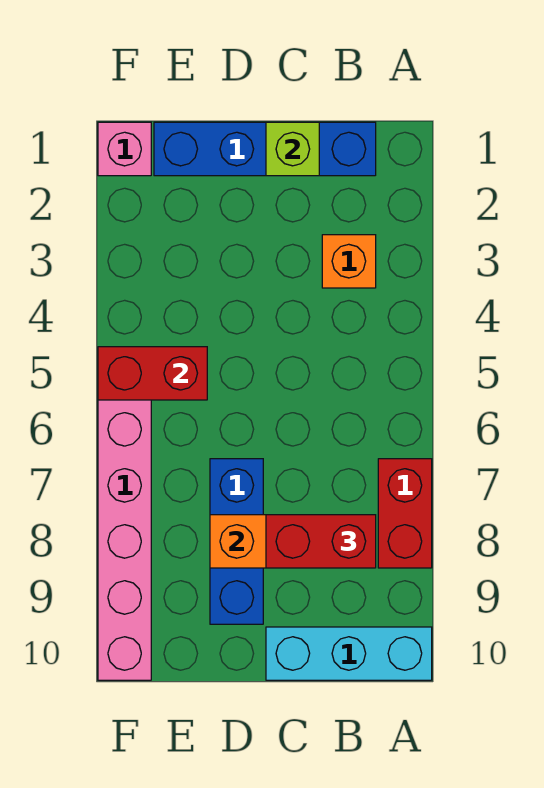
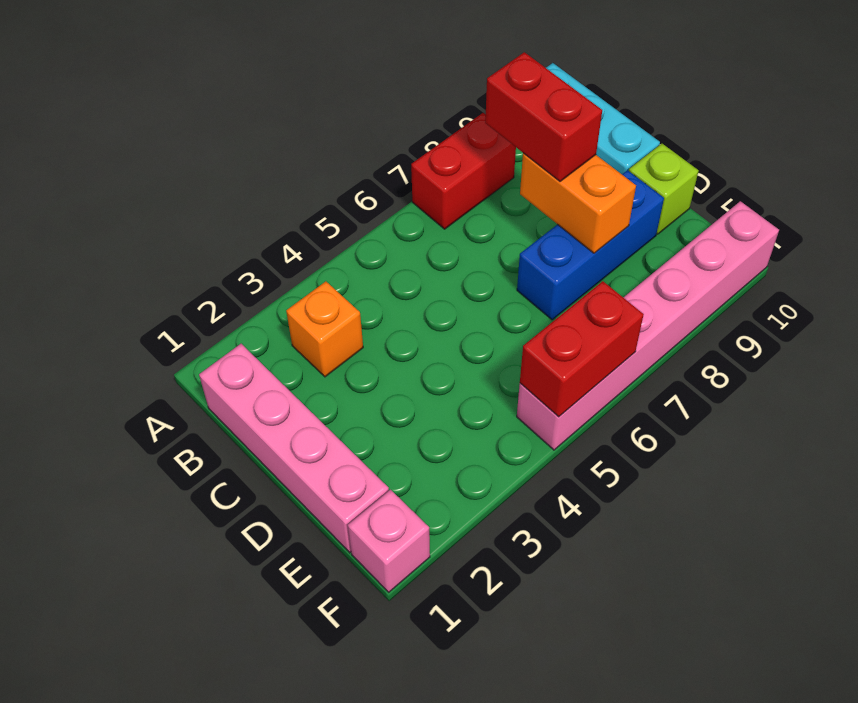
blue brick B1:E1 level 1 -> pink brick B1:E1 level 1
lime brick C1 level 2 -> lime brick D10 level 1
red brick E5:F5 level 2 -> red brick F5:F6 level 2

